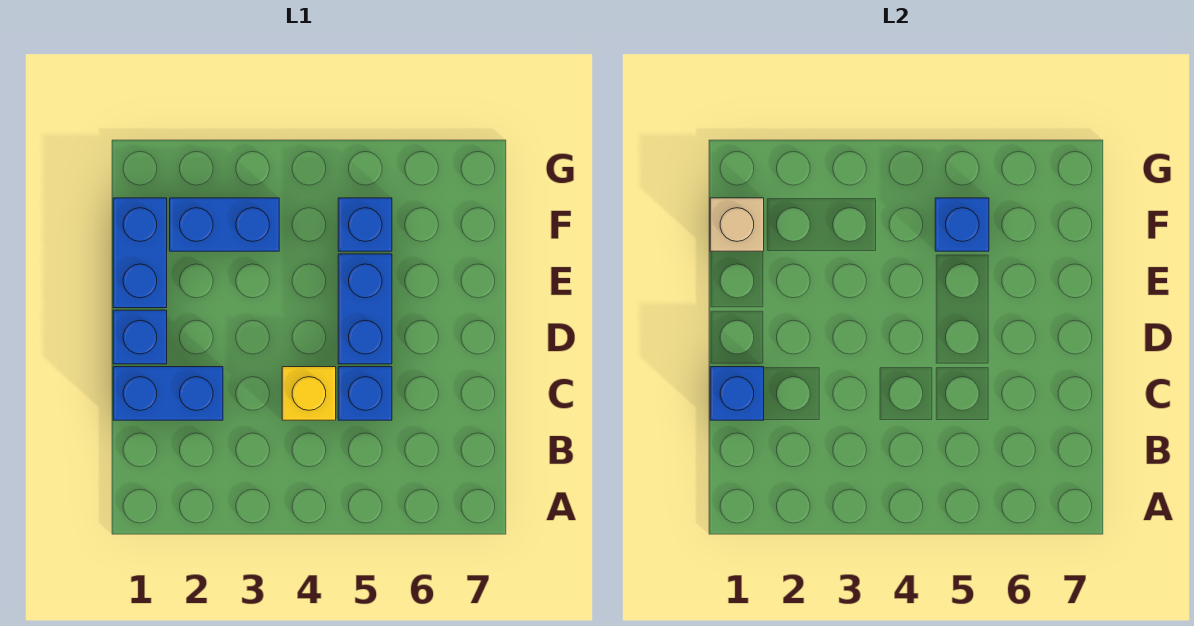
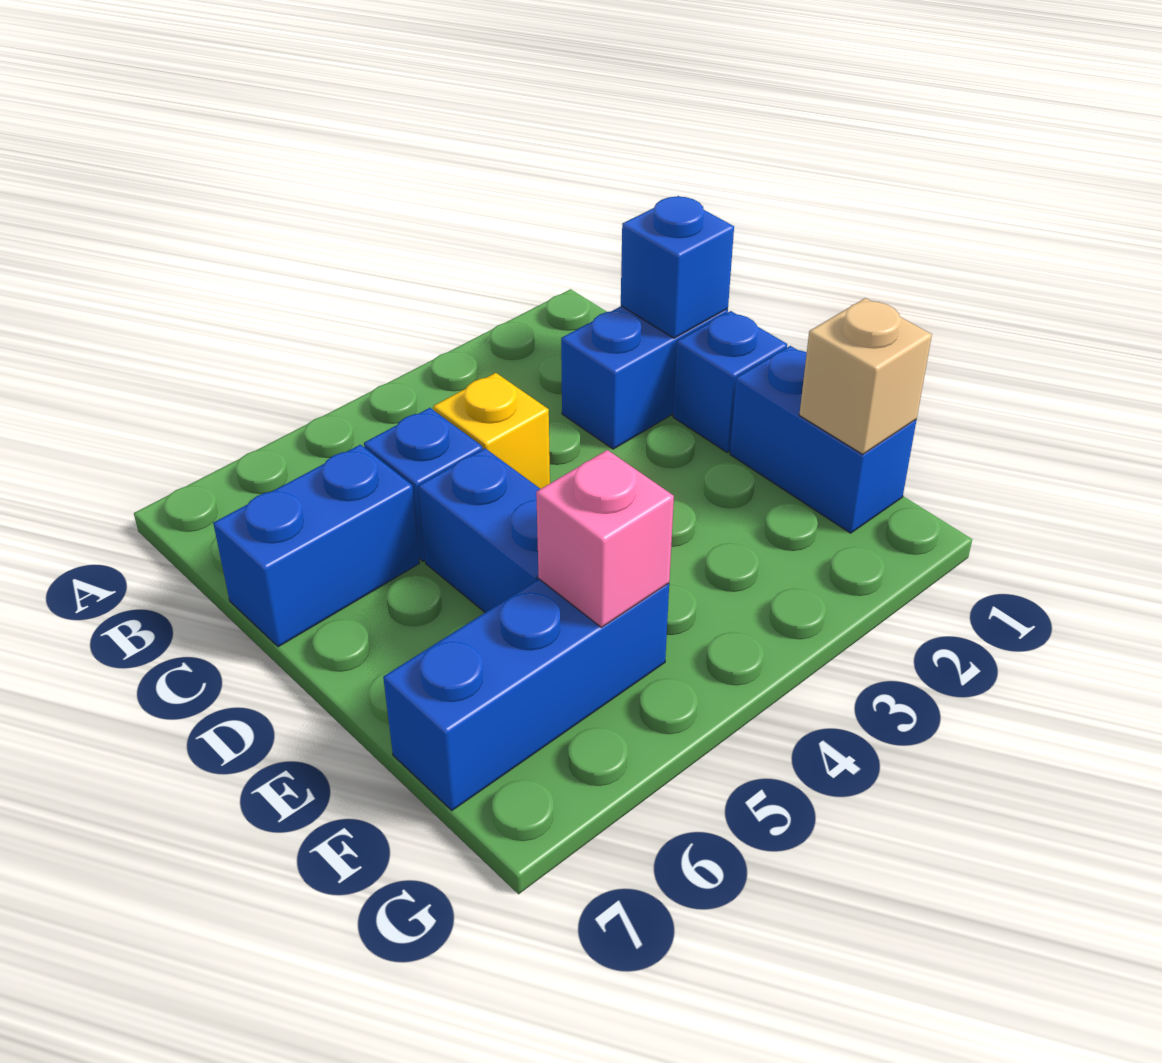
blue brick F2:F3 level 1 -> blue brick C6:C7 level 1
blue brick F5 level 1 -> blue brick F5:F7 level 1
blue brick F5 level 2 -> pink brick F5 level 2

